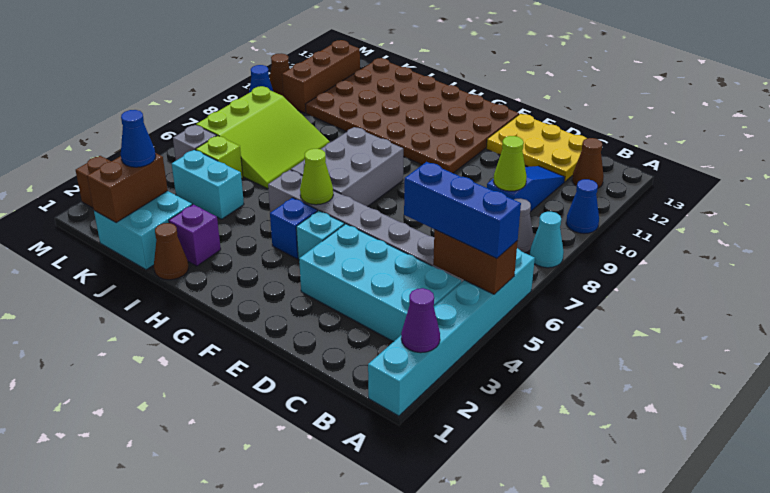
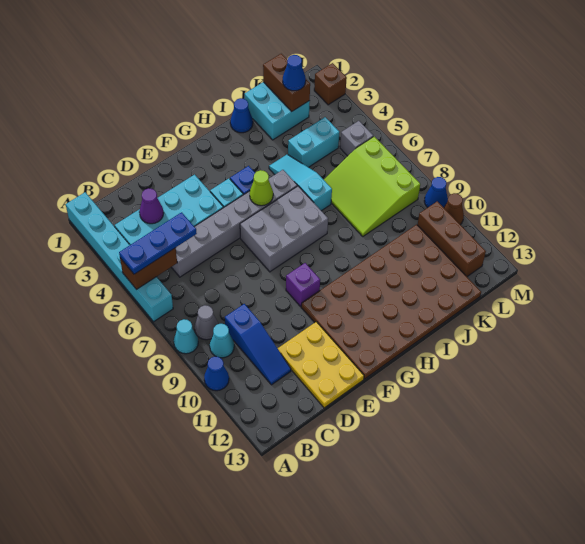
purple cone A2 level 2 -> purple cone C3 level 2
blue brick A5:C5 level 3 -> blue plate A5:C5 level 3
none -> cyan cone B9 level 1
brown cone B12 level 1 -> none
lime cone C9 level 2 -> none
yellow plate C12:E13 level 1 -> yellow plate D11:E13 level 1
grey brick G6:H8 level 1 -> grey brick F6:H7 level 1
brown cone I1 level 1 -> blue cone I1 level 1
purple brick I2 level 1 -> purple brick F9 level 1
none -> cyan slope I4:I6 level 1 top 6
lime brick K5 level 1 -> none

